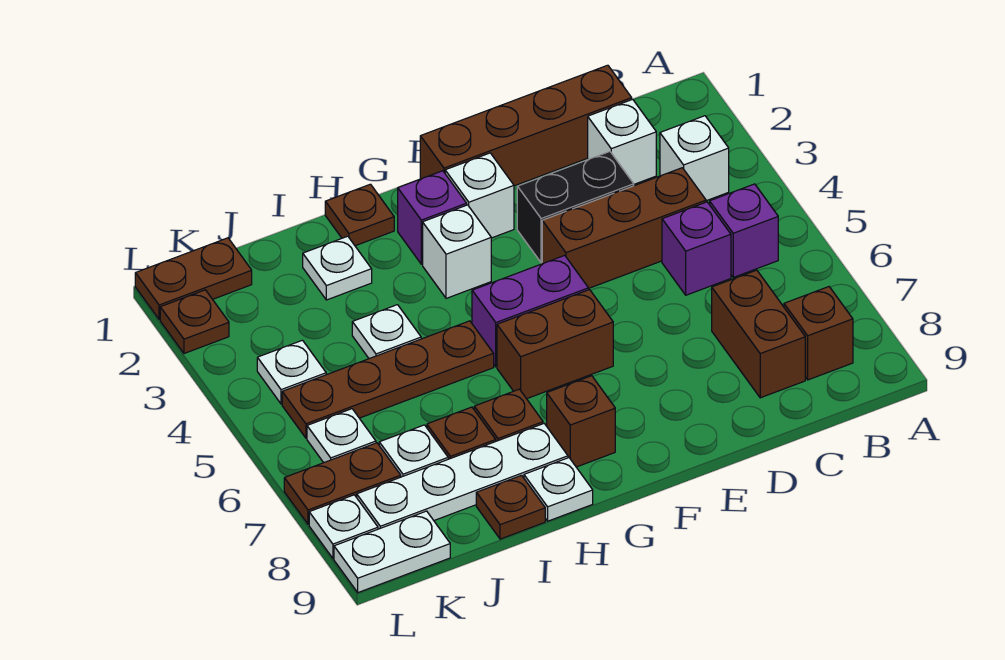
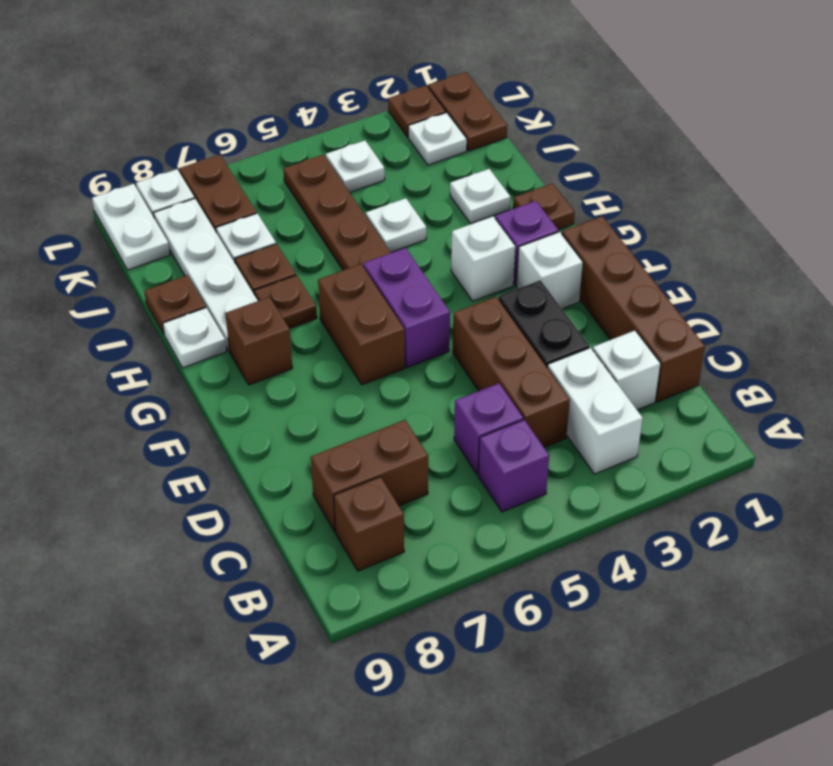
white brick B3 level 1 -> white brick B3:C3 level 1
white plate K6 level 1 -> white plate K2 level 1

